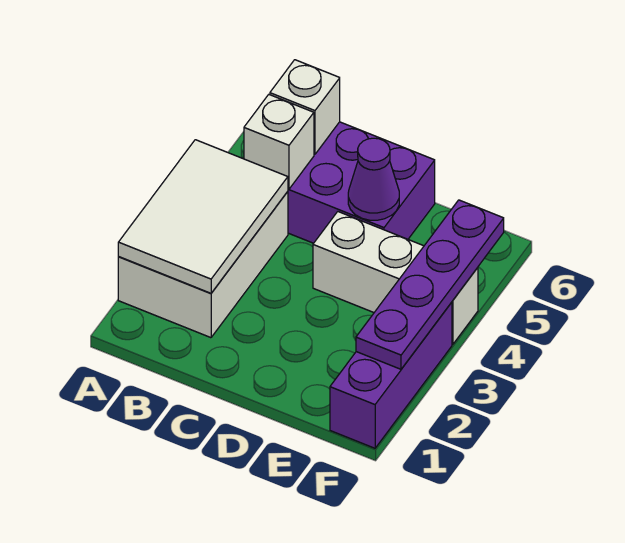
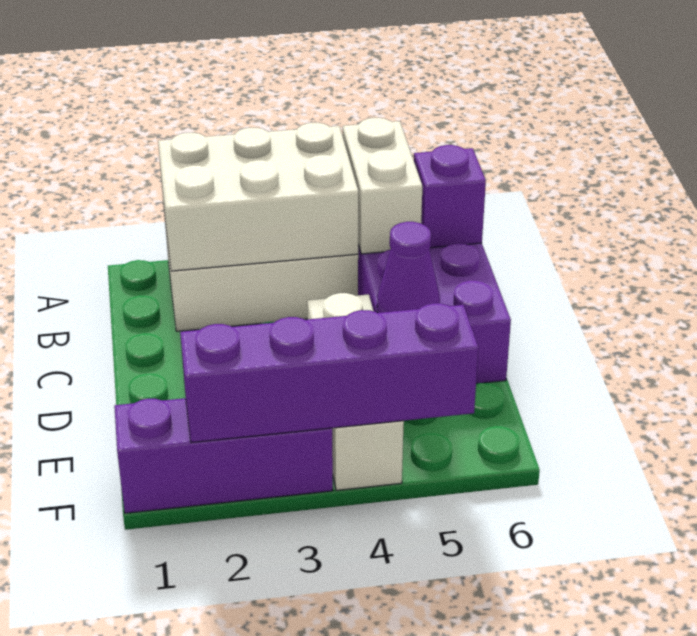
white tile A2:B4 level 2 -> white brick A2:B4 level 2
white brick B5 level 2 -> white brick A5:B5 level 2
white brick B6 level 2 -> purple brick B6 level 2
purple plate F2:F5 level 2 -> purple brick F2:F5 level 2

